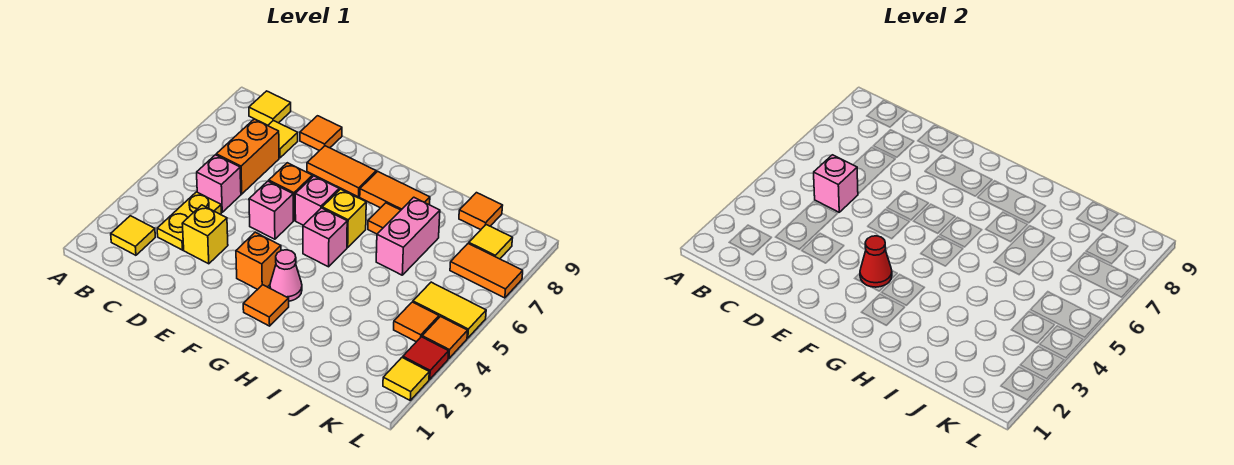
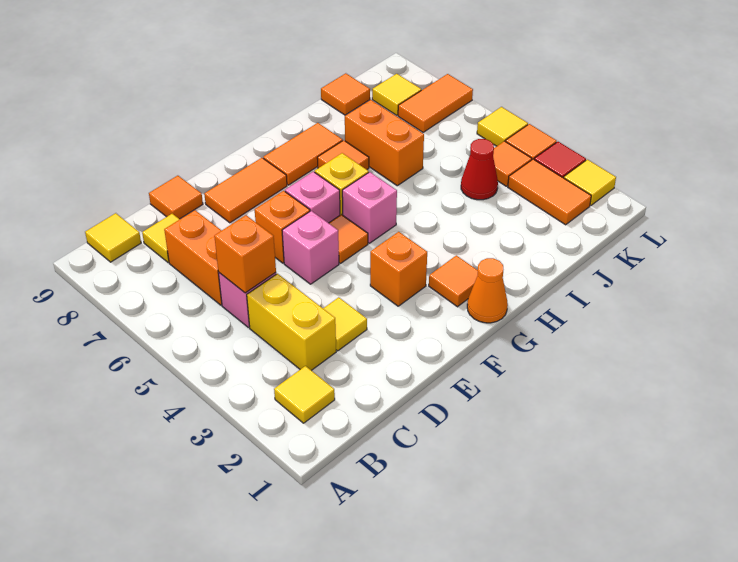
yellow plate C3:C4 level 1 -> yellow brick C3:C4 level 1
pink brick C5 level 2 -> orange brick C5 level 2
yellow brick D3 level 1 -> yellow tile D3 level 1
red cone F3 level 2 -> red cone J4 level 1
none -> orange tile F5 level 1
none -> orange cone G1 level 1
pink cone G3 level 1 -> none
pink brick I6:I7 level 1 -> orange brick I6:I7 level 1
none -> orange tile K2:K3 level 1
yellow tile K5:L5 level 1 -> yellow tile L5 level 1

